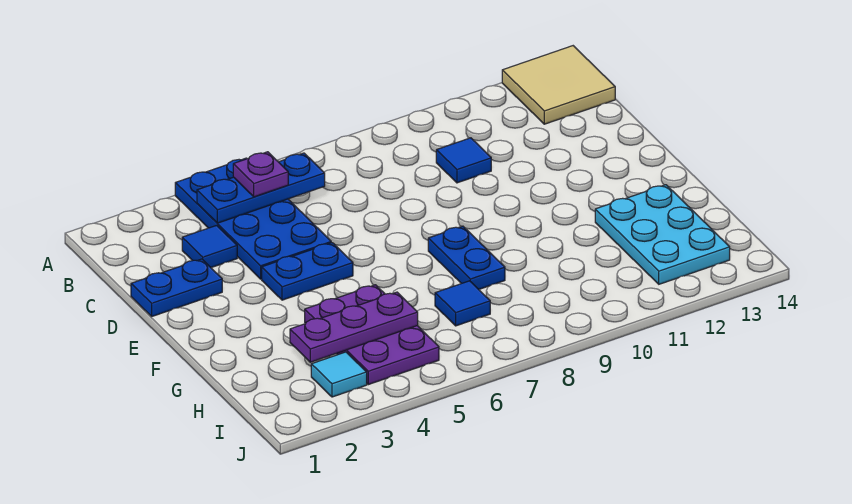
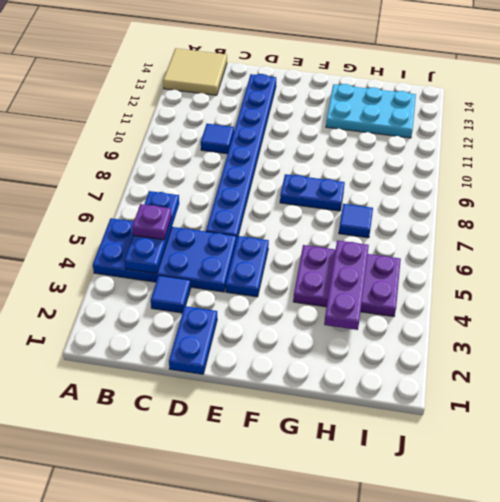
none -> blue plate D6:D13 level 1
cyan tile I3 level 1 -> none

